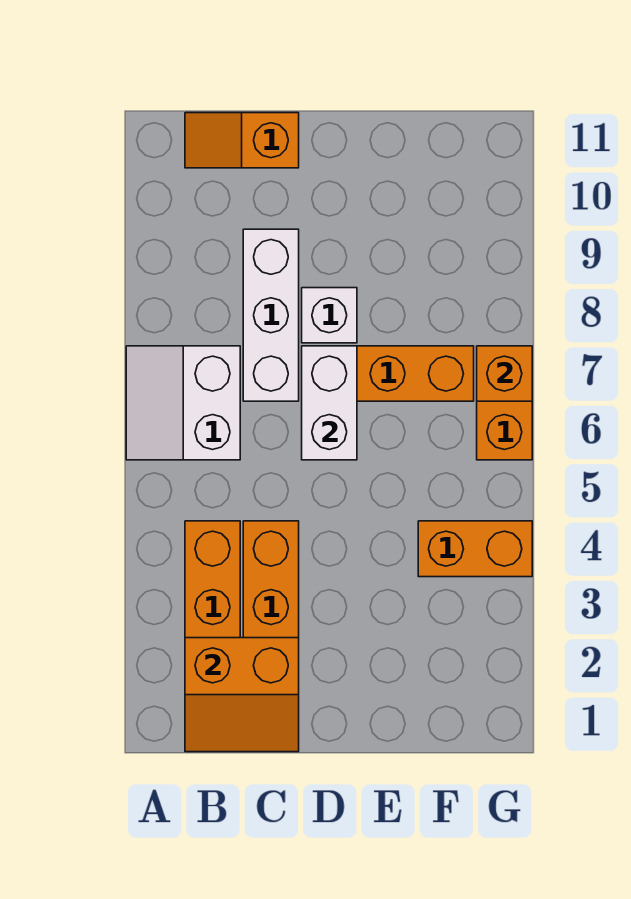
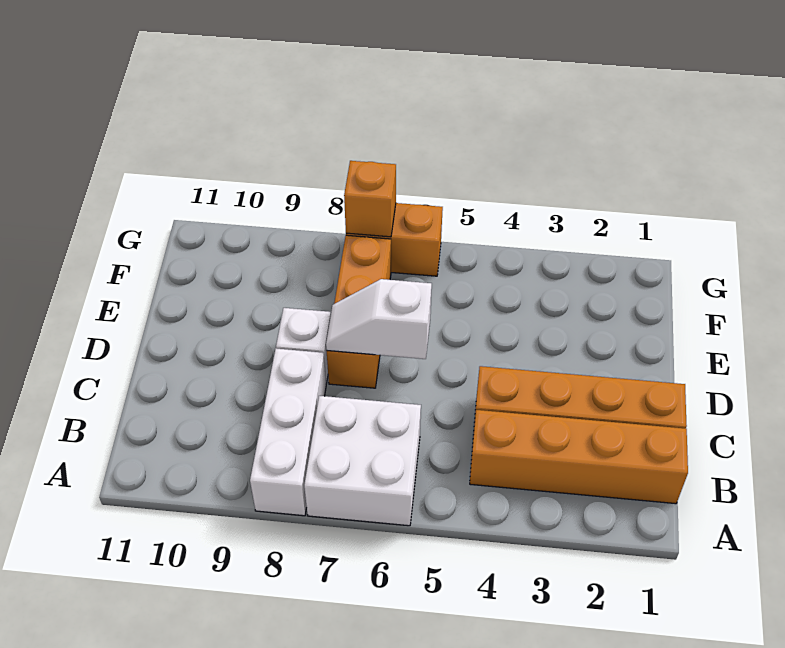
white slope A6:B7 level 1 top B -> white brick A6:B7 level 1
orange slope B1:C2 level 2 top 2 -> none
orange slope B11:C11 level 1 top C -> none
white brick C7:C9 level 1 -> white brick A8:C8 level 1
white brick D6:D7 level 2 -> white slope D6:D7 level 2 top 6
orange brick F4:G4 level 1 -> none

